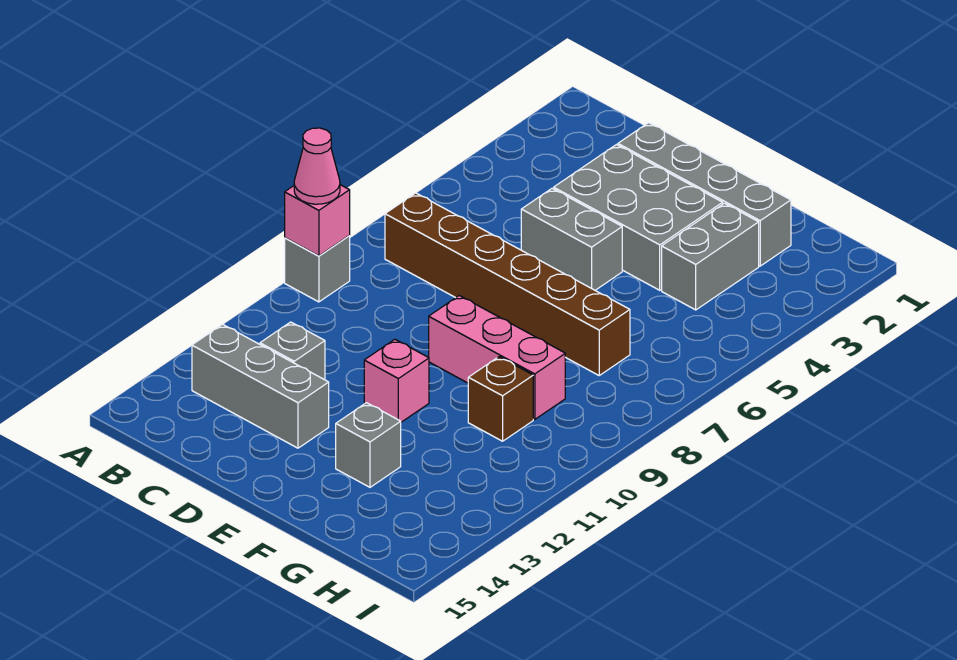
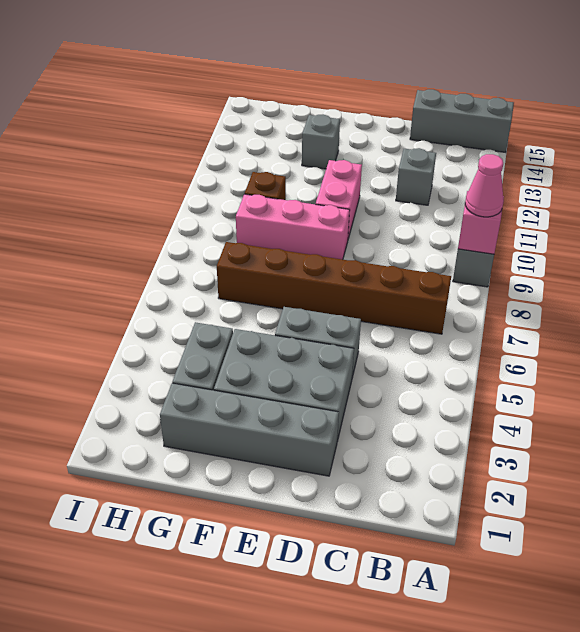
grey brick B13:D13 level 1 -> grey brick A15:C15 level 1
pink brick E11 level 1 -> pink brick E10:E11 level 1

